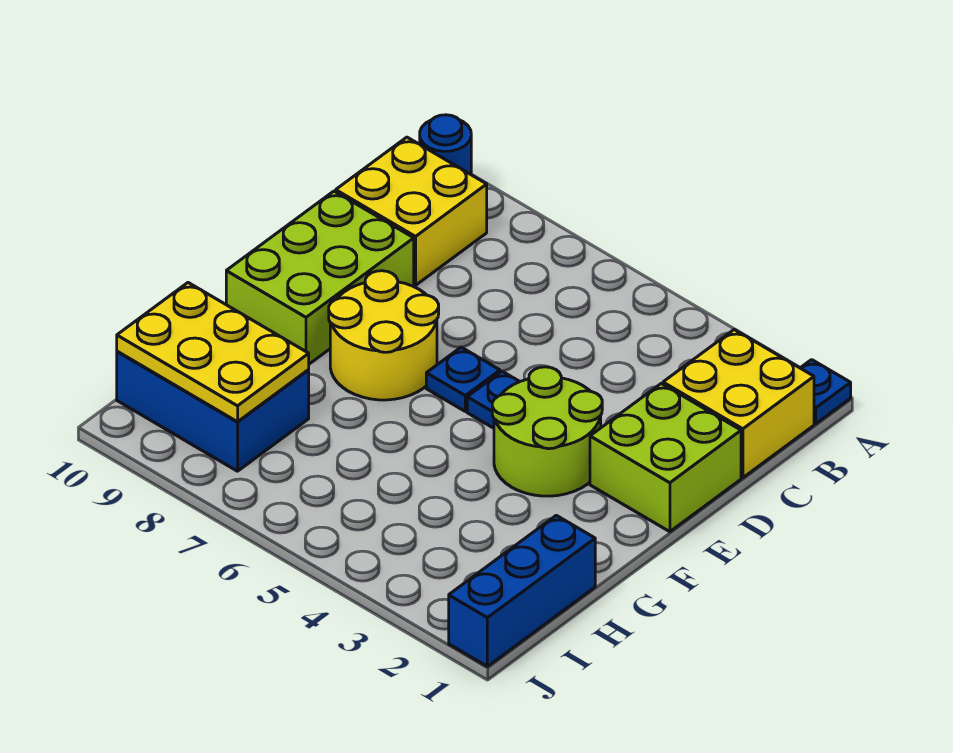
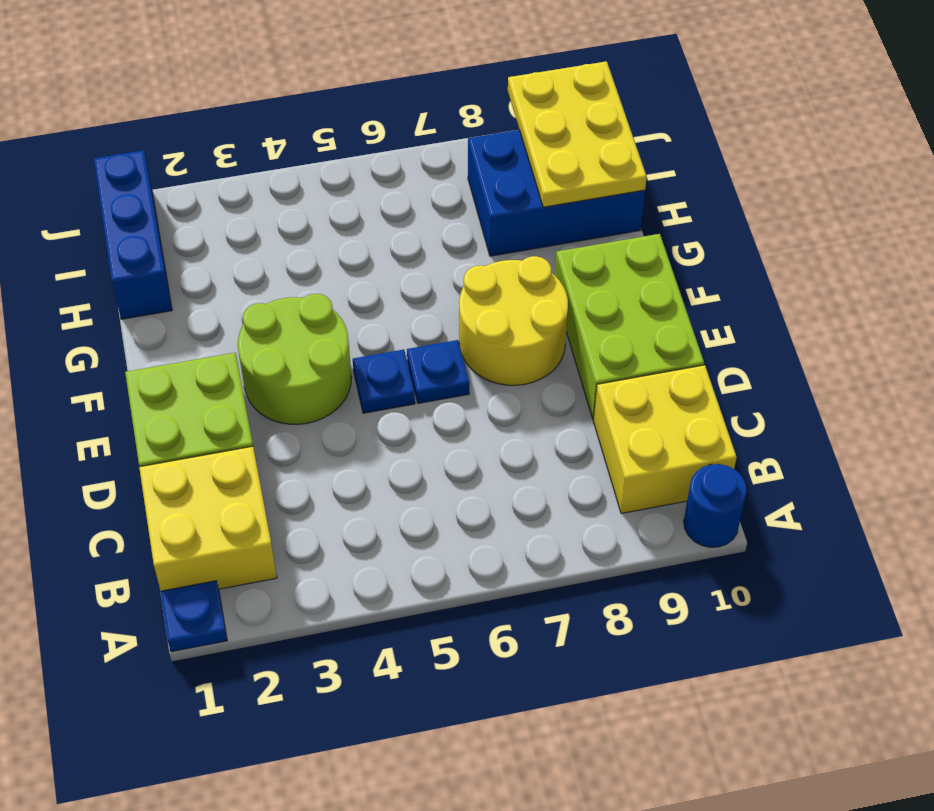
yellow plate H8:I10 level 2 -> yellow plate H9:J10 level 2

